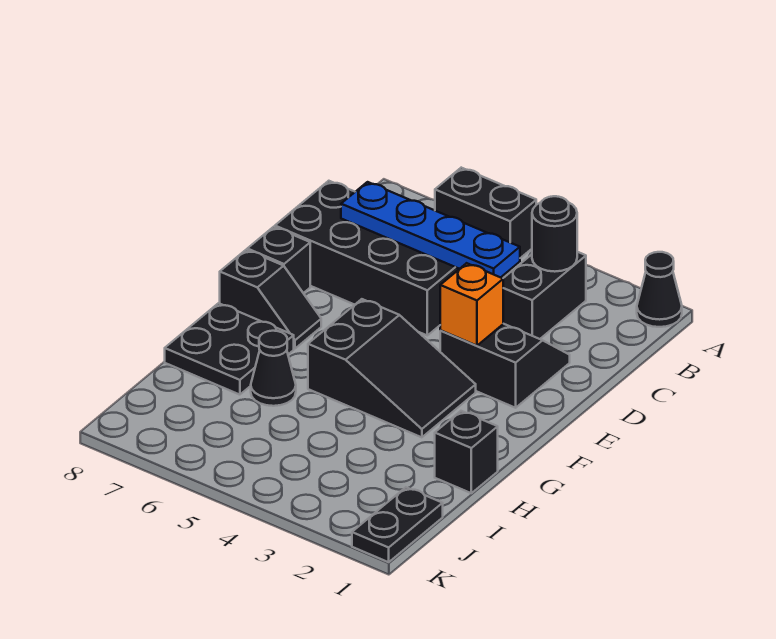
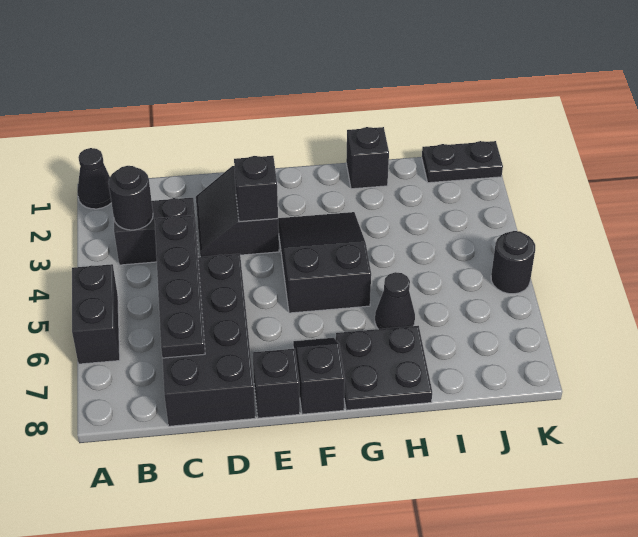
blue plate C4:C7 level 2 -> black plate C4:C7 level 2
orange brick E3 level 2 -> black brick E3 level 2
none -> black round brick K5 level 1

